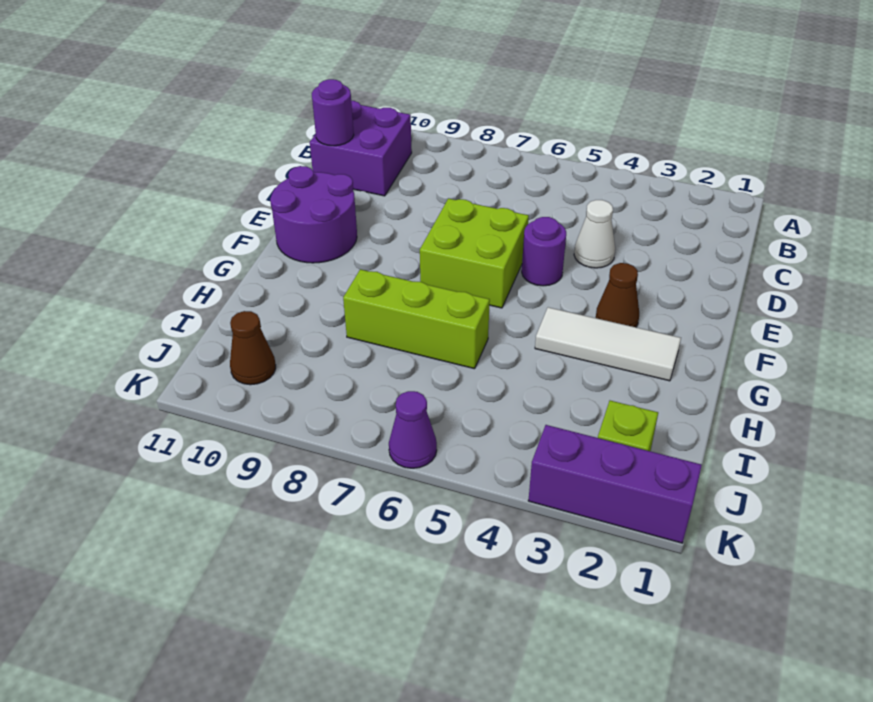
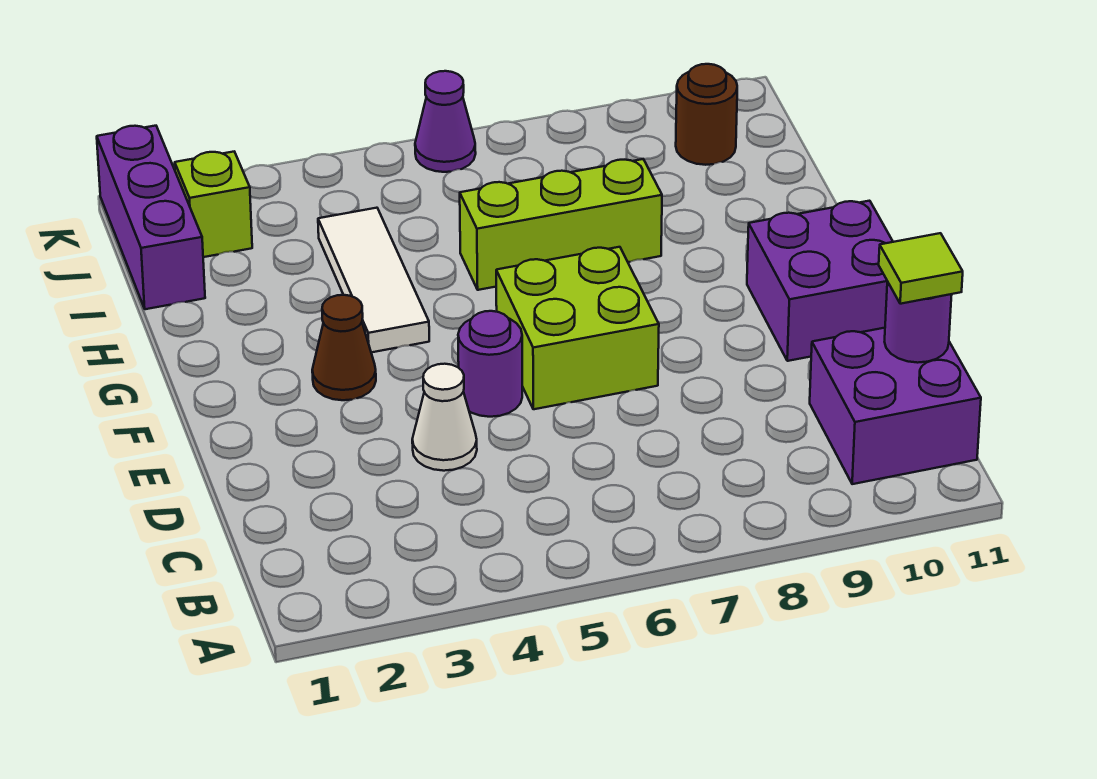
none -> lime tile C11 level 3
purple round brick E10:F11 level 1 -> purple brick E10:F11 level 1
white tile G2:G4 level 1 -> white tile G4:I4 level 1
brown cone J10 level 1 -> brown round brick J10 level 1
purple brick K1:K3 level 1 -> purple brick I1:K1 level 1

